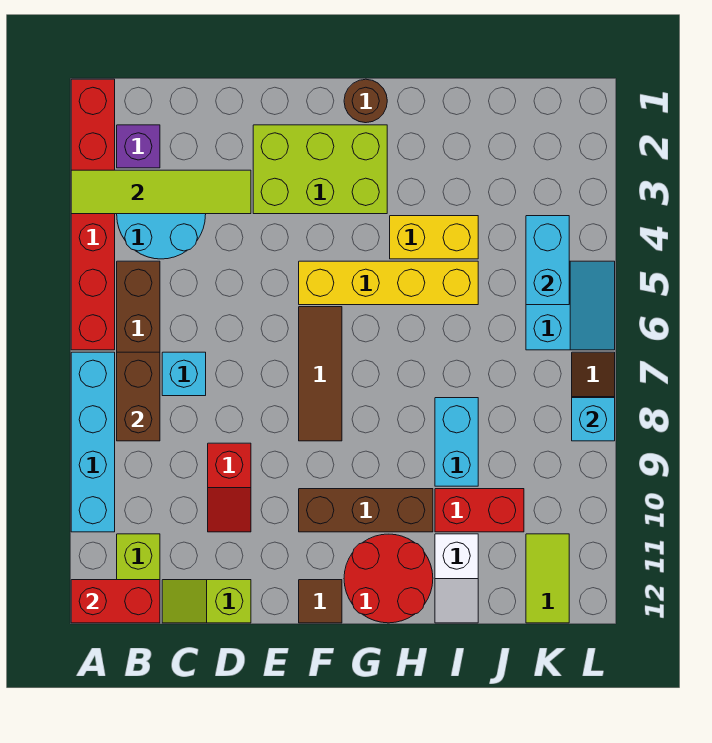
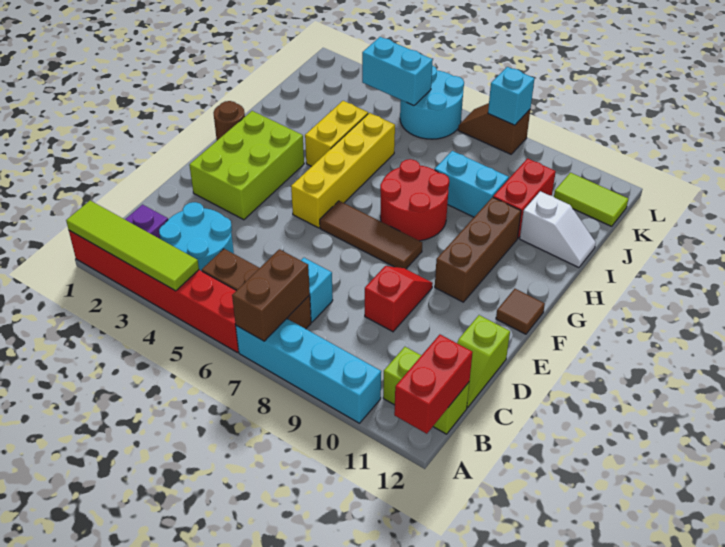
lime tile A3:D3 level 2 -> lime tile A1:A4 level 2
brown brick B7:B8 level 2 -> brown brick A7:B7 level 2
red slope D9:D10 level 1 top 9 -> red slope D9:E9 level 1 top D
red round brick G11:H12 level 1 -> red round brick G7:H8 level 1
cyan slope K5:L6 level 1 top K -> cyan round brick K5:L6 level 1

